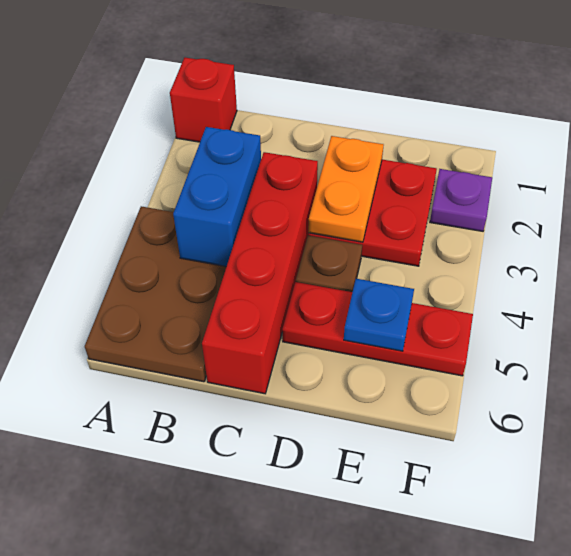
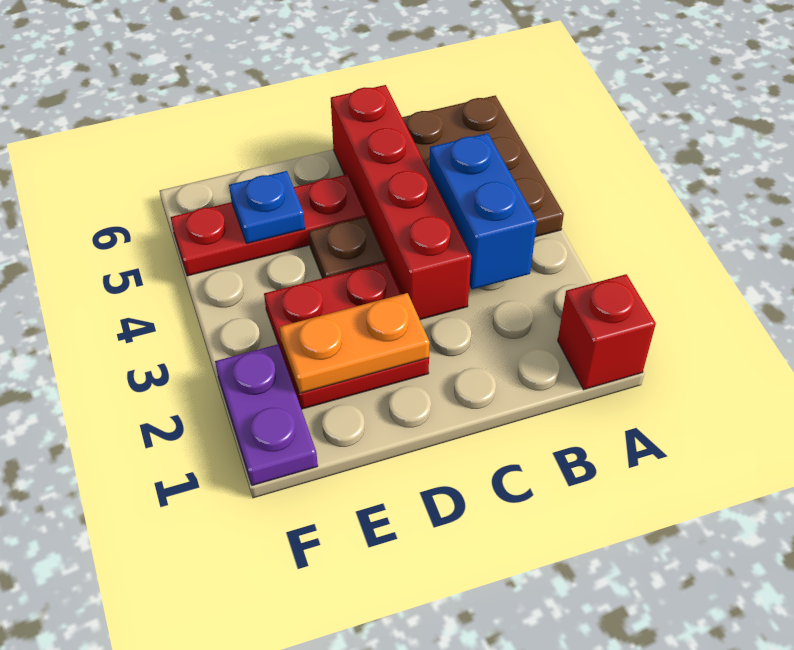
orange plate D2:D3 level 2 -> orange plate D2:E2 level 2
purple plate F2 level 1 -> purple plate F1:F2 level 1

